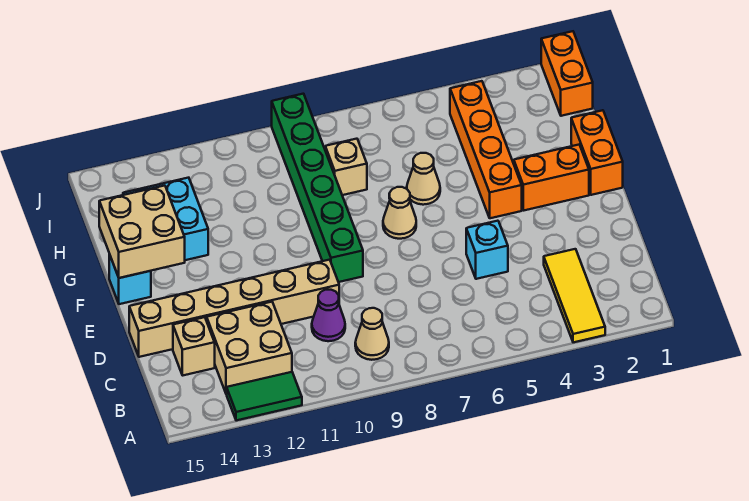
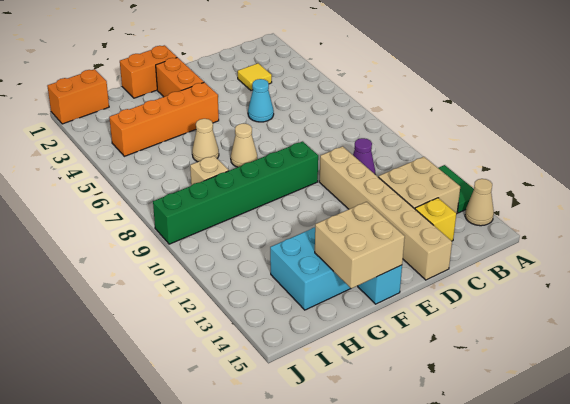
yellow tile A3:C3 level 1 -> yellow tile C3 level 1
tan cone B9 level 1 -> tan cone A14 level 1
tan brick C14 level 1 -> yellow brick C14 level 1
cyan brick D5 level 1 -> cyan cone D5 level 1

